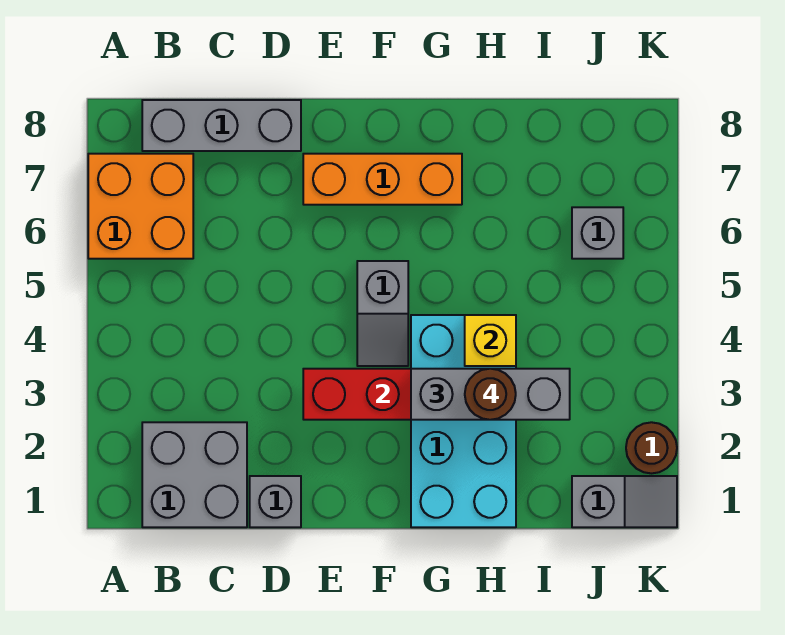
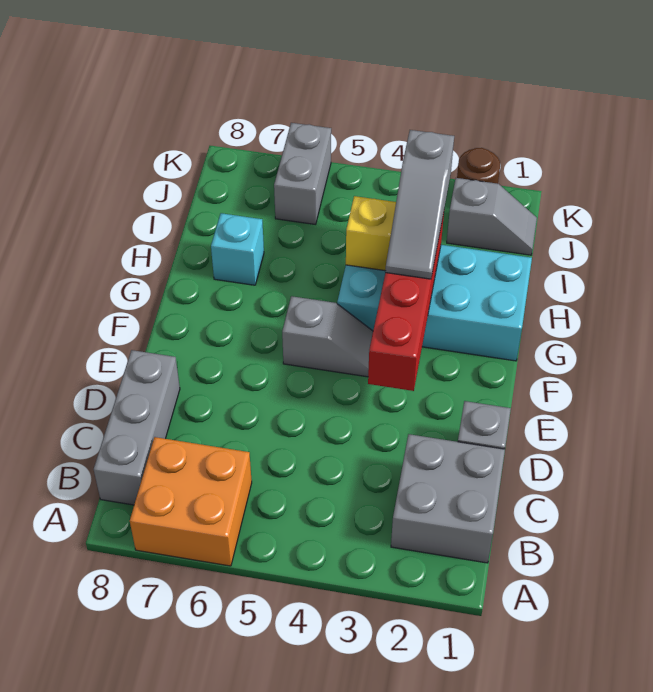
orange brick E7:G7 level 1 -> none
grey brick G3:I3 level 3 -> grey slope G3:I3 level 3 top I
brown round brick H3 level 4 -> none
none -> cyan brick H7 level 1
grey slope J1:K1 level 1 top J -> grey slope J1:J2 level 1 top 2
grey brick J6 level 1 -> grey brick J6:K6 level 1

